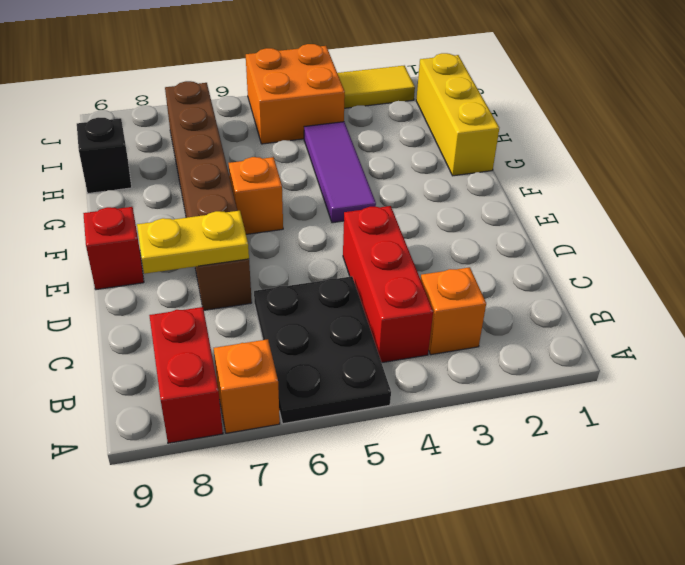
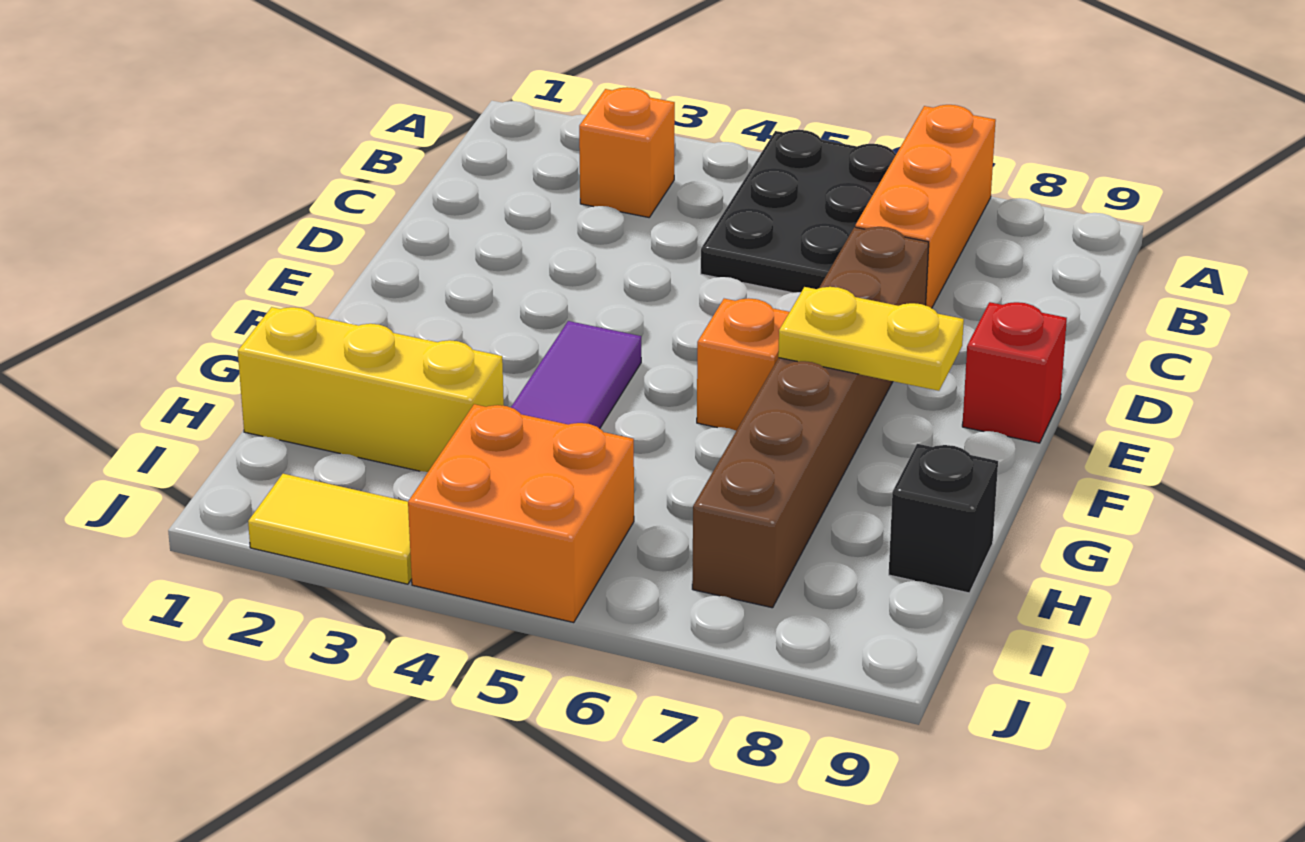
orange brick A7 level 1 -> orange brick A7:C7 level 1
red brick A8:B8 level 1 -> none
red brick B4:D4 level 1 -> none
yellow plate D7:D8 level 2 -> yellow plate F7:F8 level 2
yellow brick G1:I1 level 1 -> yellow brick H1:H3 level 1

